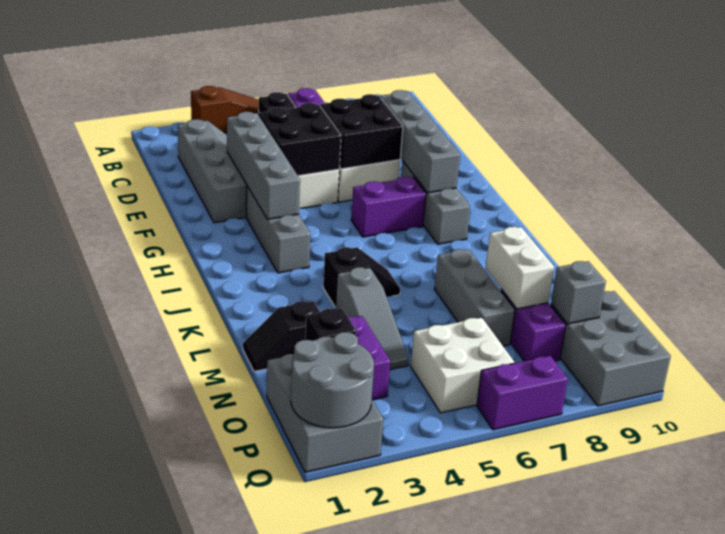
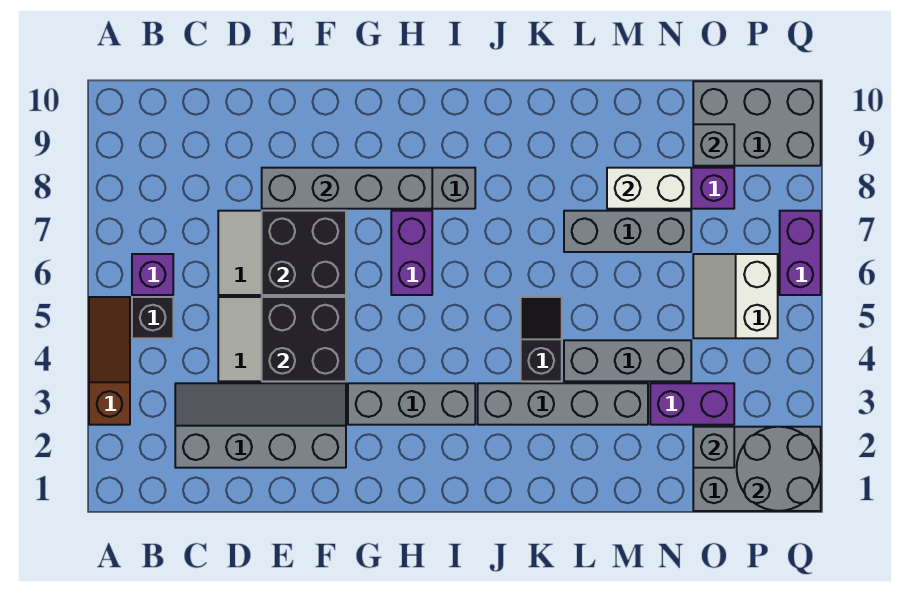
grey brick E3:H3 level 2 -> grey brick J3:M3 level 1
grey slope L4:N4 level 1 top L -> grey brick L4:N4 level 1
black slope M1:M2 level 1 top 2 -> none
black brick O2 level 2 -> grey brick O2 level 2
white brick O5:P6 level 1 -> white slope O5:P6 level 1 top P

